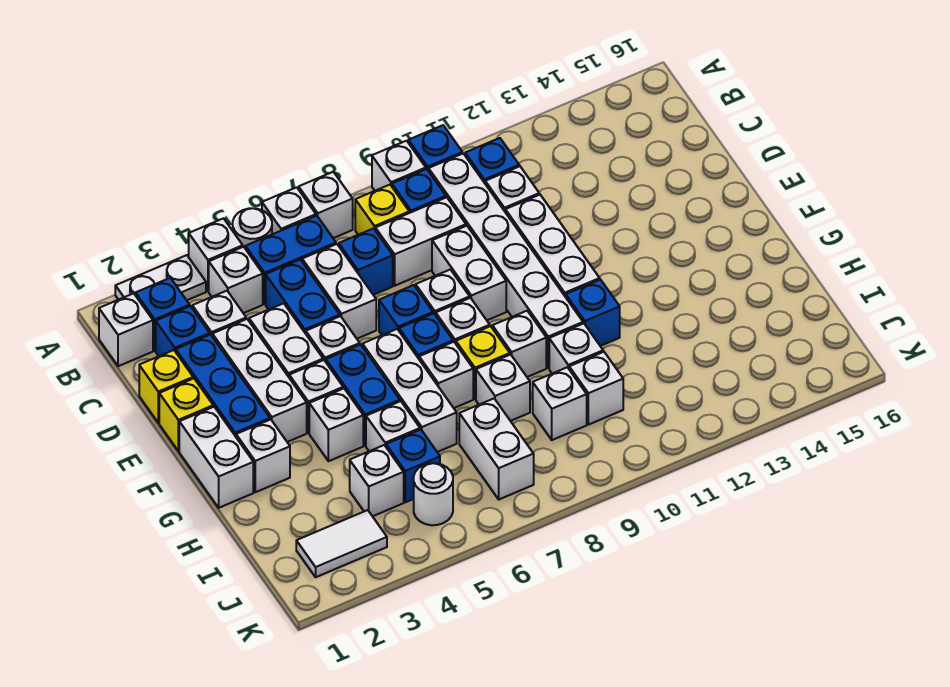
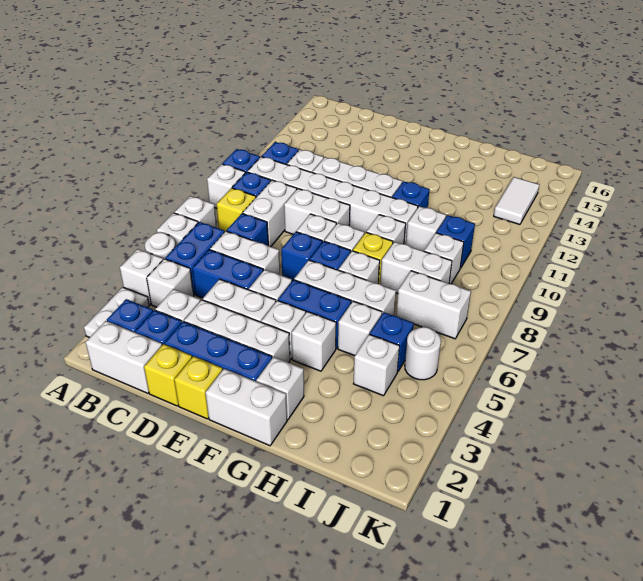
white brick B1 level 1 -> white brick B1:C1 level 1
white brick H8 level 1 -> white brick H8:I8 level 1
white brick I10 level 1 -> blue brick I10 level 1
white tile J2:J3 level 1 -> white tile J13:J14 level 1

